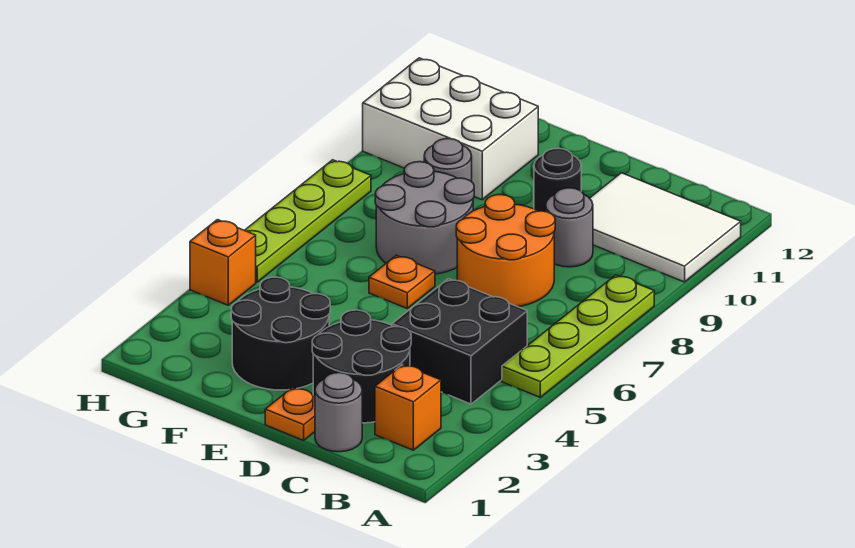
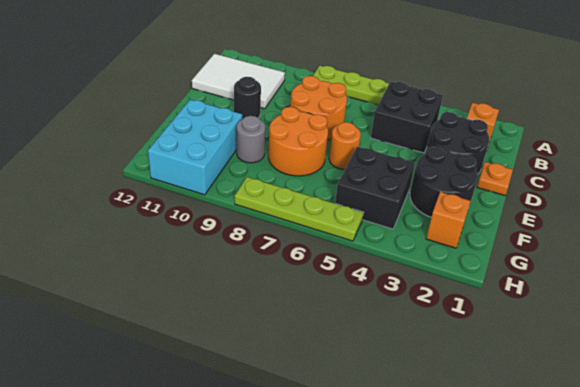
white tile A10:C11 level 1 -> white tile B10:C12 level 1
grey round brick C1 level 1 -> none
grey round brick C9 level 1 -> none
orange plate E6 level 1 -> orange round brick E6 level 1
grey round brick E7:F8 level 1 -> orange round brick E7:F8 level 1
none -> black brick F4:G5 level 1
white brick F10:H11 level 1 -> cyan brick F10:H11 level 1
orange brick H4 level 1 -> orange brick G2 level 1

